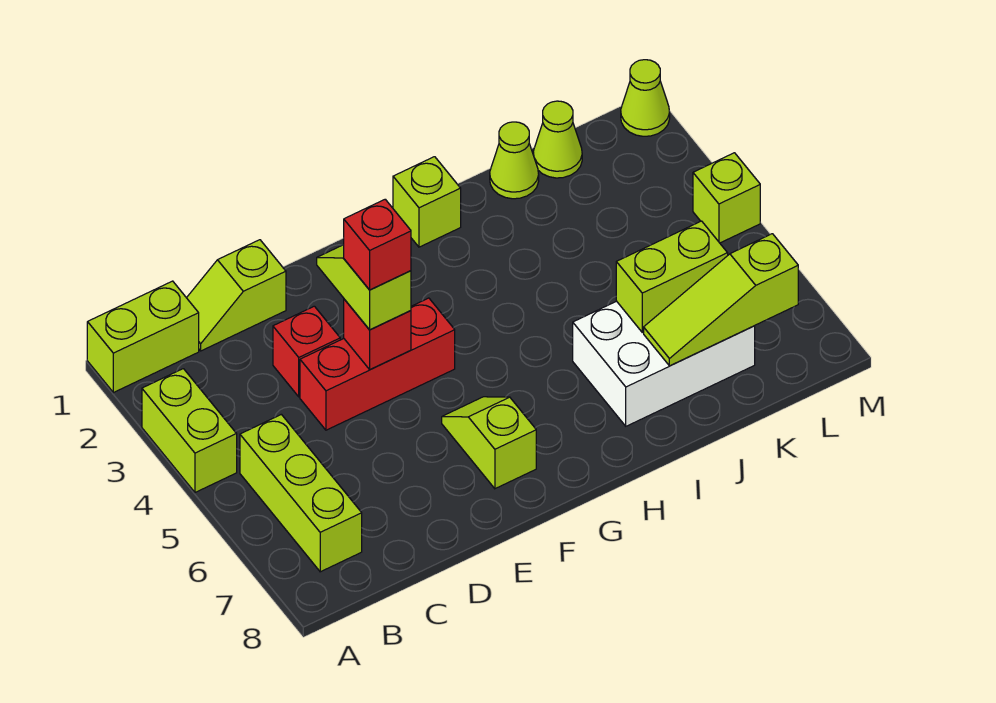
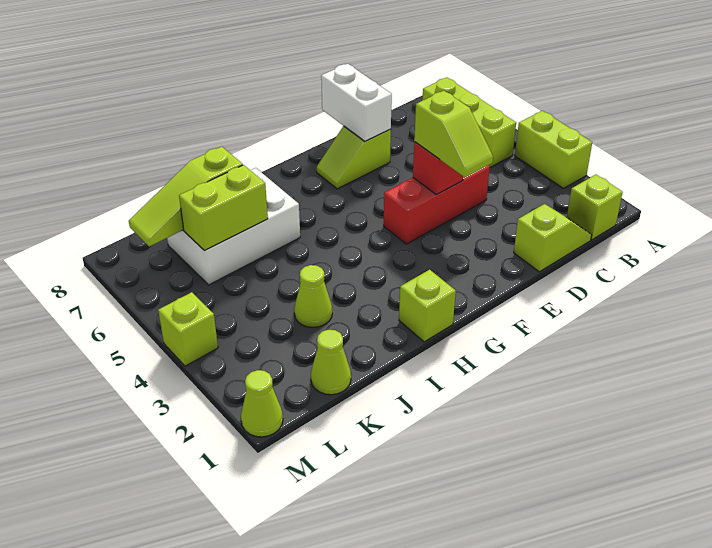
lime brick A1:B1 level 1 -> lime brick B1 level 1
red brick D3 level 1 -> none
red brick E4 level 4 -> none
none -> white brick E7:E8 level 2
lime slope F6:F7 level 1 top 7 -> lime slope E7:F7 level 1 top E
lime cone J1 level 1 -> lime cone J3 level 1
lime slope J7:L7 level 2 top L -> lime slope J7:L7 level 2 top J

